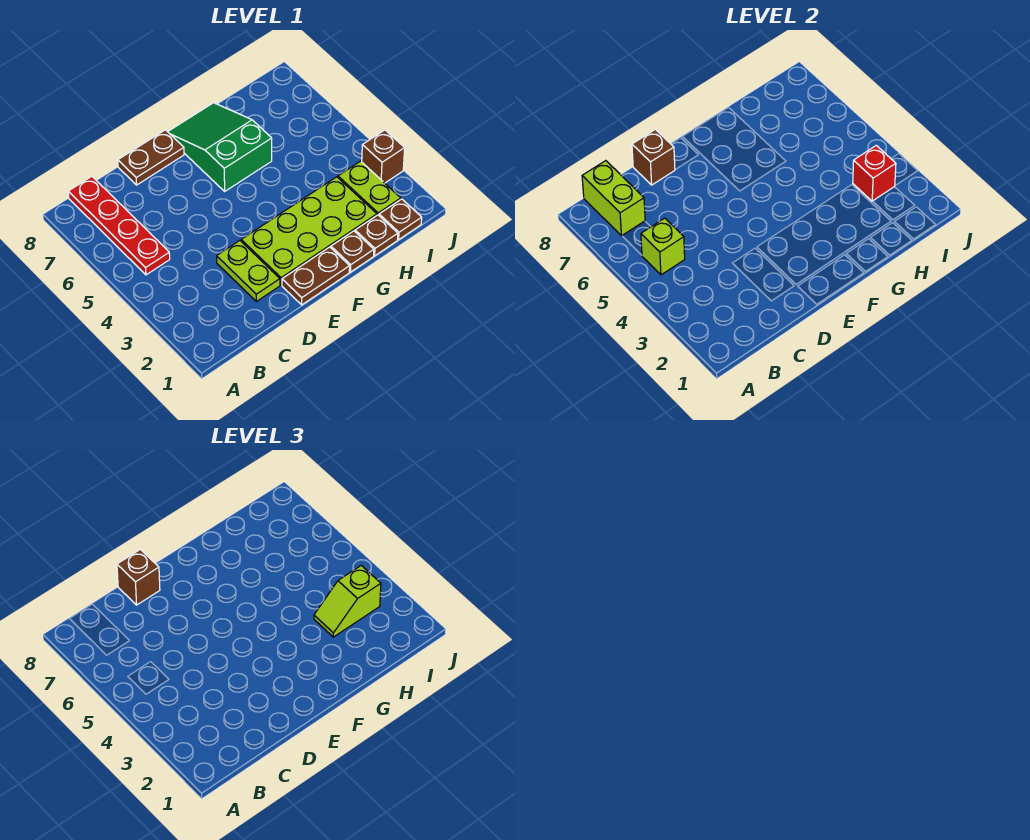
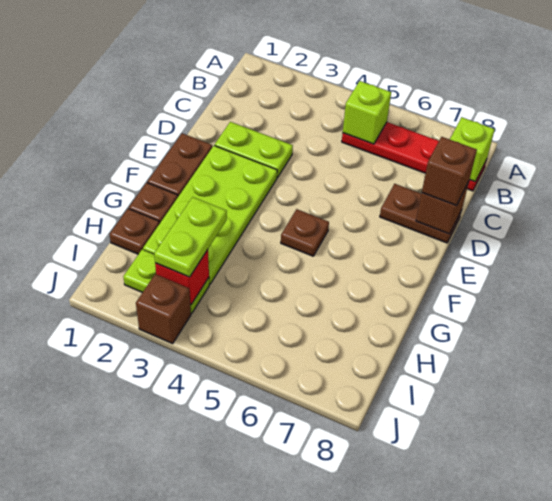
lime brick B7:B8 level 2 -> lime brick B8 level 2
brown plate D8:E8 level 1 -> brown plate D7:D8 level 1
green slope F6:G8 level 1 top 6 -> none
lime slope H3:I3 level 3 top I -> lime plate H3:I3 level 3
brown plate I1 level 1 -> brown plate F5 level 1

